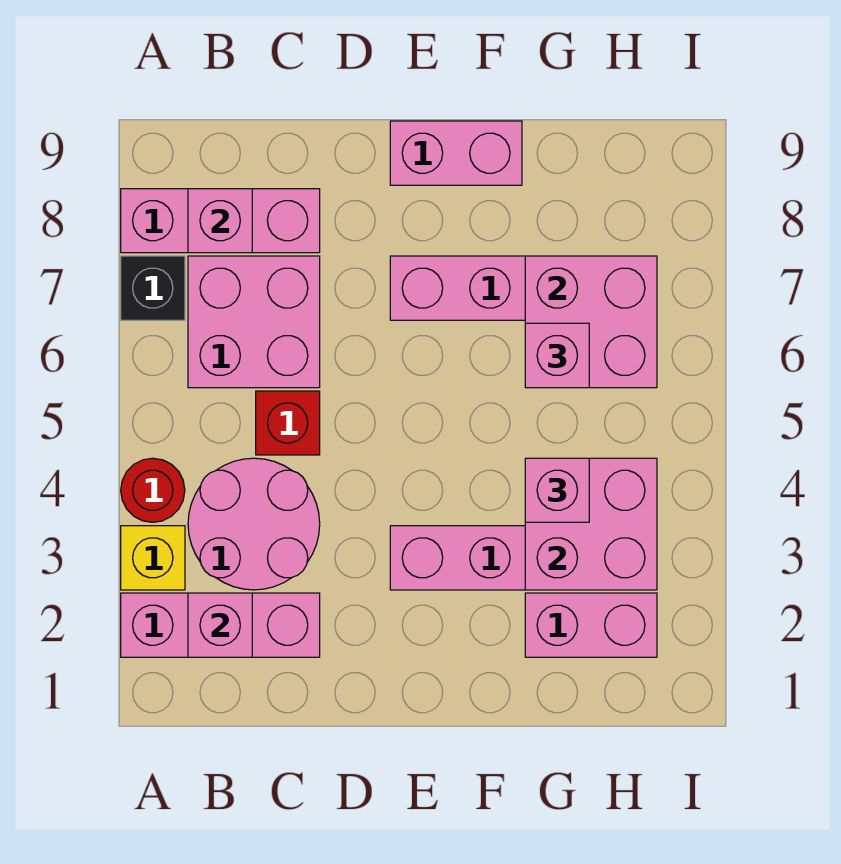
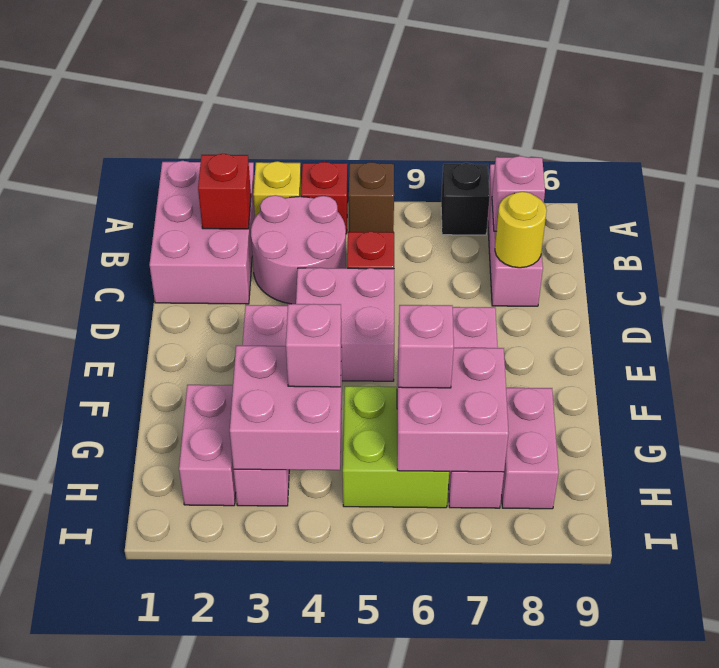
pink brick A2:C2 level 1 -> pink brick A1:C2 level 1
red round brick A4 level 1 -> red brick A4 level 1
none -> brown brick A5 level 1
pink brick B2 level 2 -> red brick B2 level 2
pink brick B6:C7 level 1 -> pink brick D4:E5 level 1
none -> yellow round brick C8 level 2
pink brick E9:F9 level 1 -> pink brick G8:H8 level 1
none -> lime brick G5:H6 level 1

